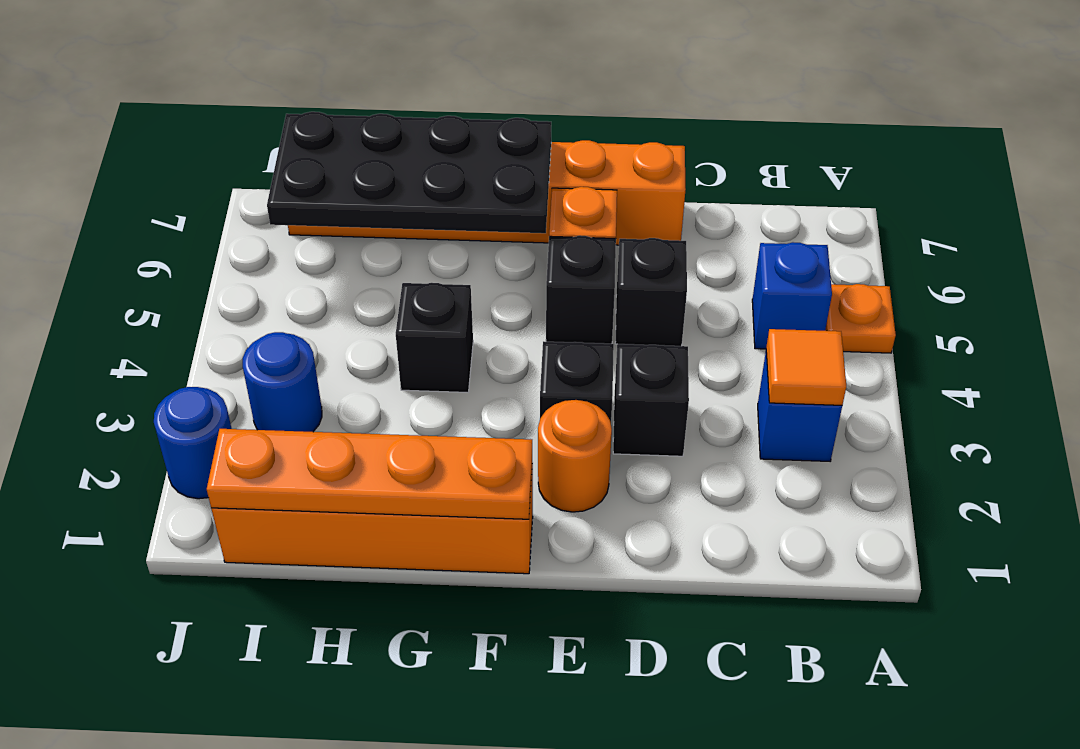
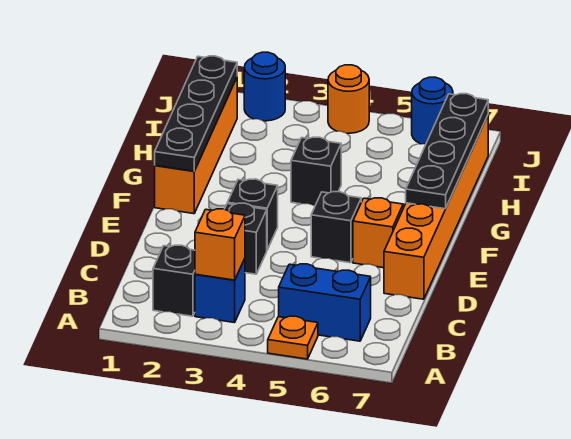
orange tile B3 level 2 -> orange brick B3 level 2
blue brick B5 level 1 -> blue brick B5:B6 level 1
black brick D5 level 1 -> black brick B2 level 1
orange round brick E2 level 1 -> orange round brick J4 level 1
orange plate F1:I1 level 2 -> black plate F1:I1 level 2
black plate F6:I7 level 2 -> black plate F7:I7 level 2
blue round brick I3 level 1 -> blue round brick J6 level 1

